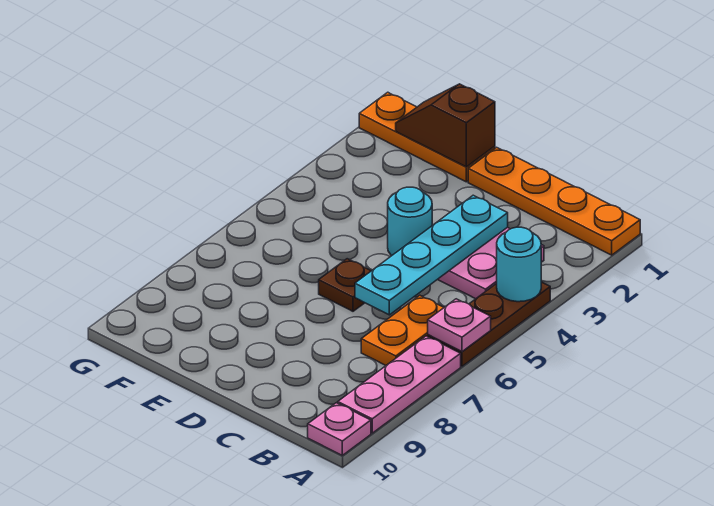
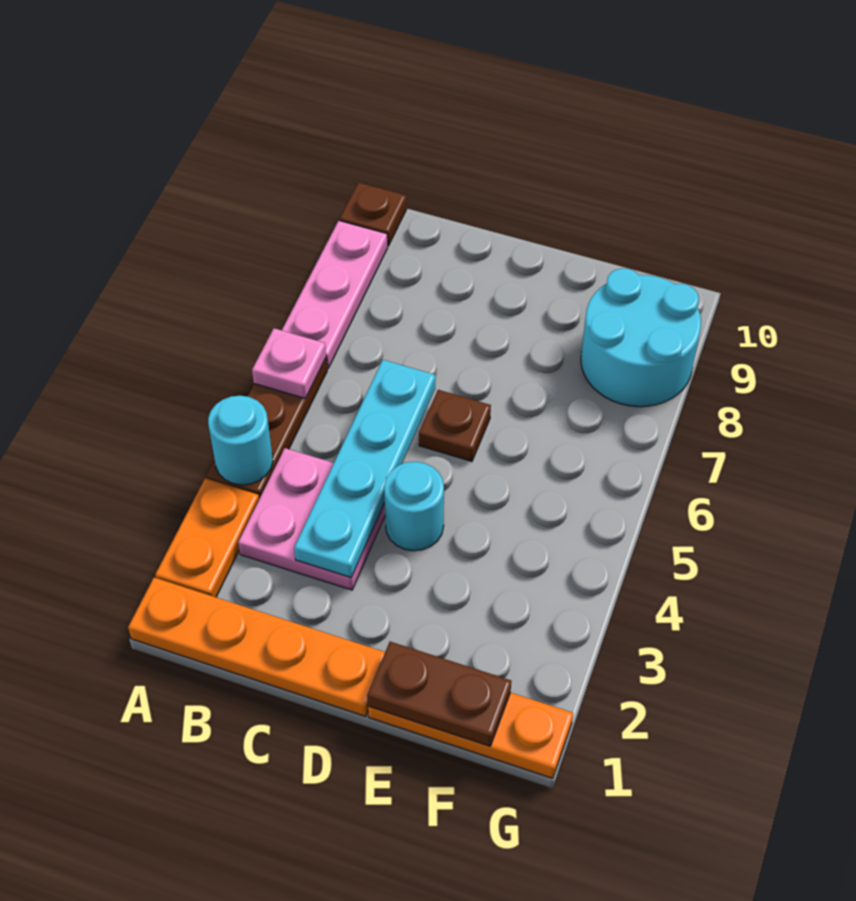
pink plate A10 level 1 -> brown plate A10 level 1
orange plate B6:B7 level 1 -> orange plate A2:A3 level 1
brown slope E1:F1 level 2 top E -> brown plate E1:F1 level 2
none -> cyan round brick F8:G9 level 1

